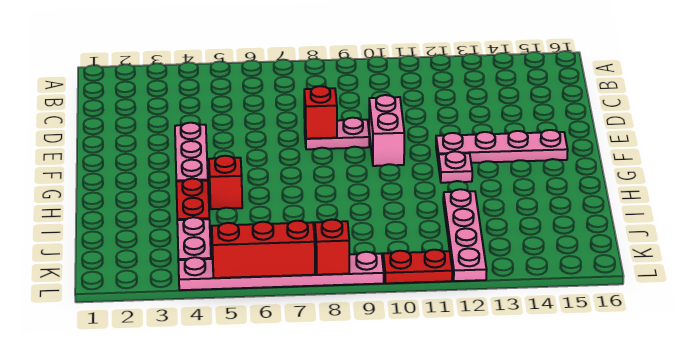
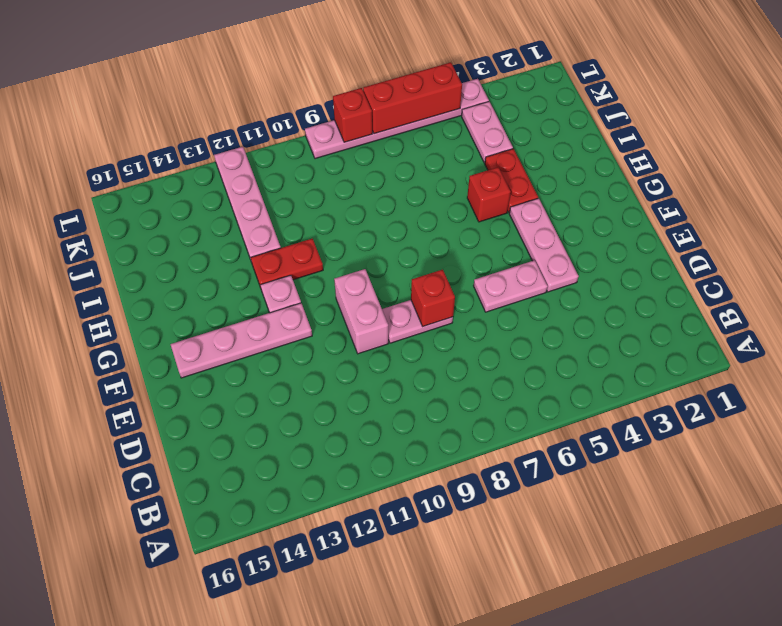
none -> pink plate E5:E6 level 1
red plate L10:L11 level 1 -> red plate H11:H12 level 1

